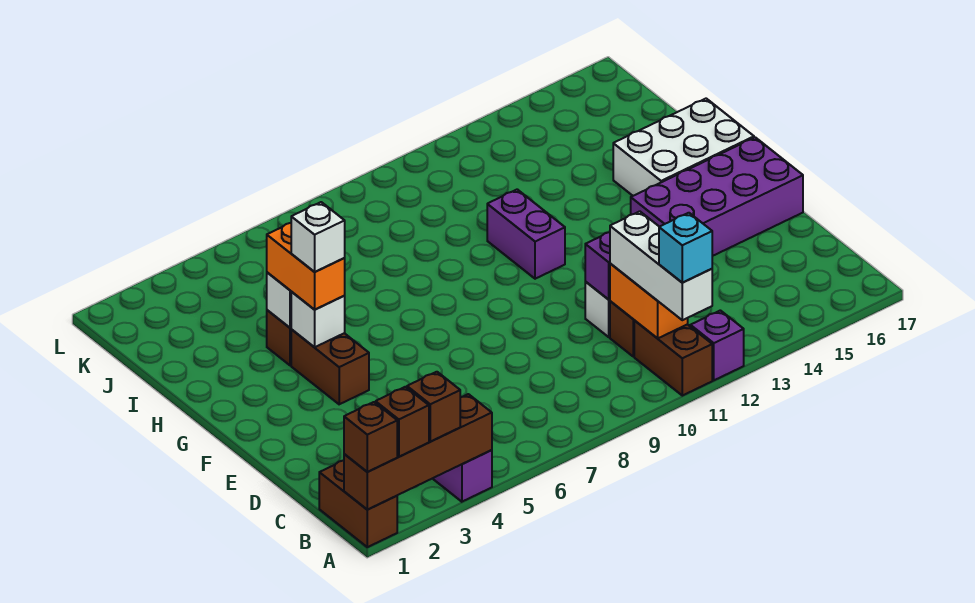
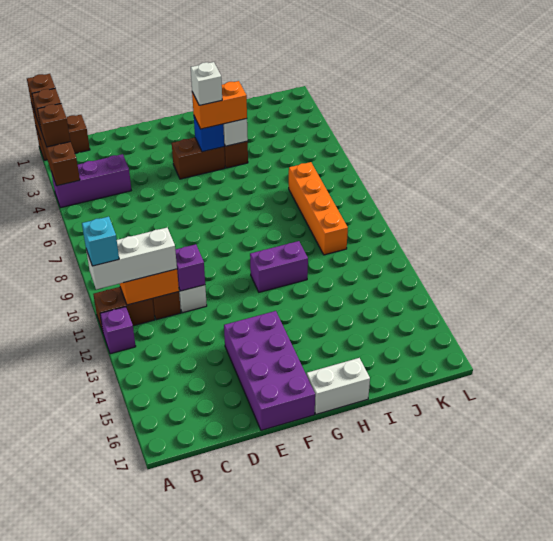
white brick G4 level 2 -> blue brick G4 level 2
white brick G15:H17 level 1 -> white brick G17:H17 level 1
none -> orange brick J7:J10 level 1

